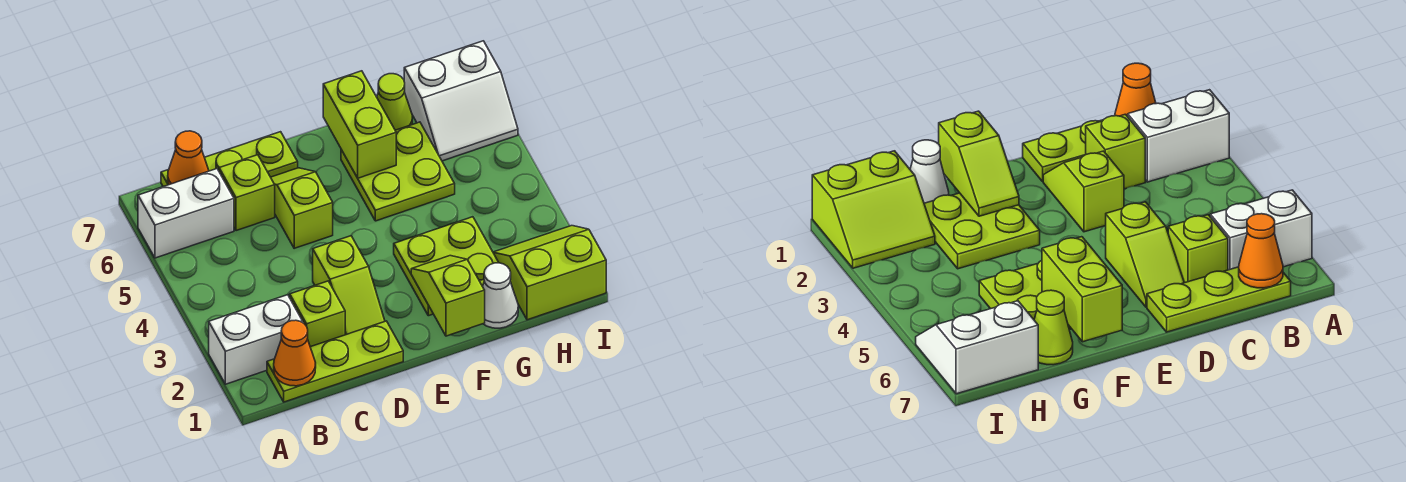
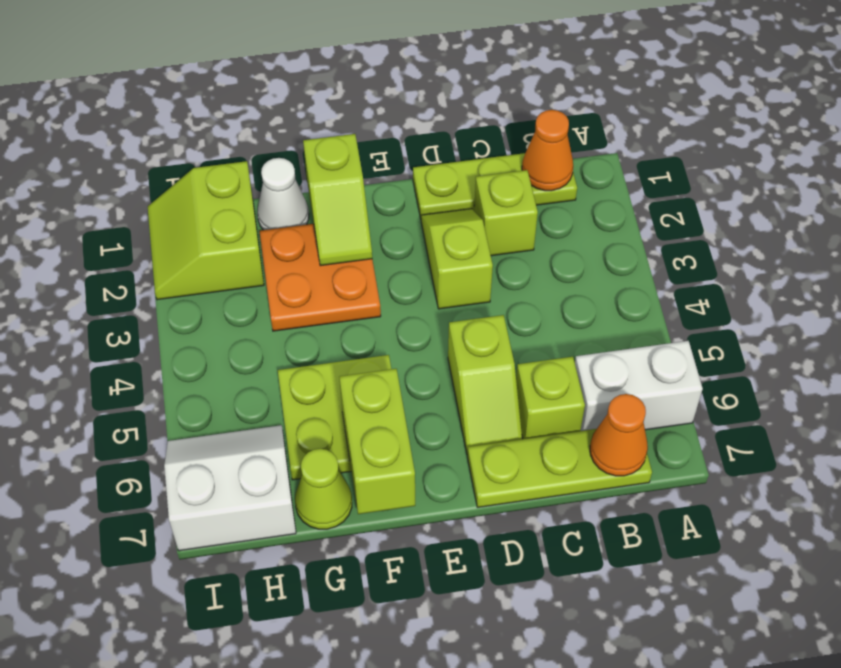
white brick A2:B2 level 1 -> none
lime plate F2:G3 level 1 -> orange plate F2:G3 level 1
lime slope H1:I2 level 1 top 1 -> lime slope H1:I2 level 1 top H

